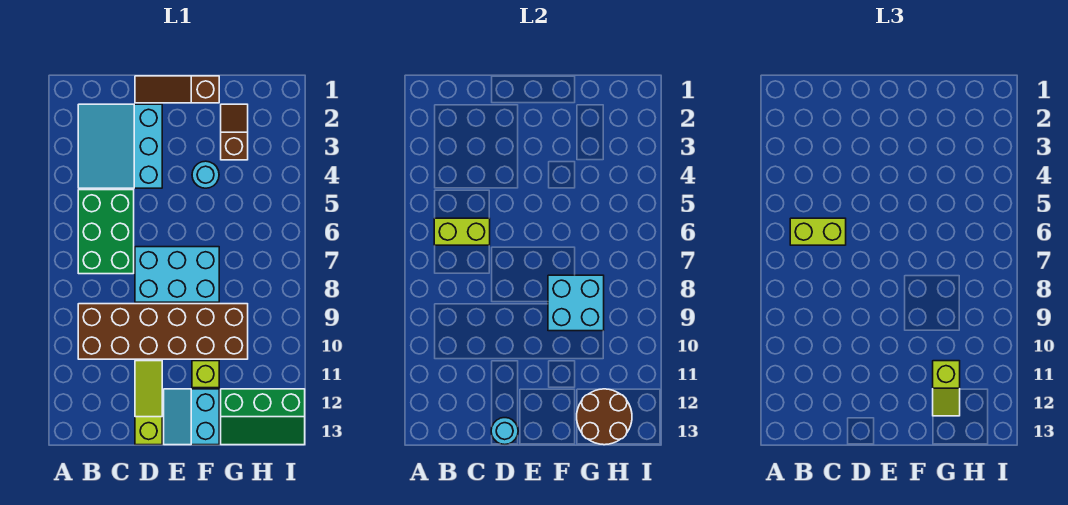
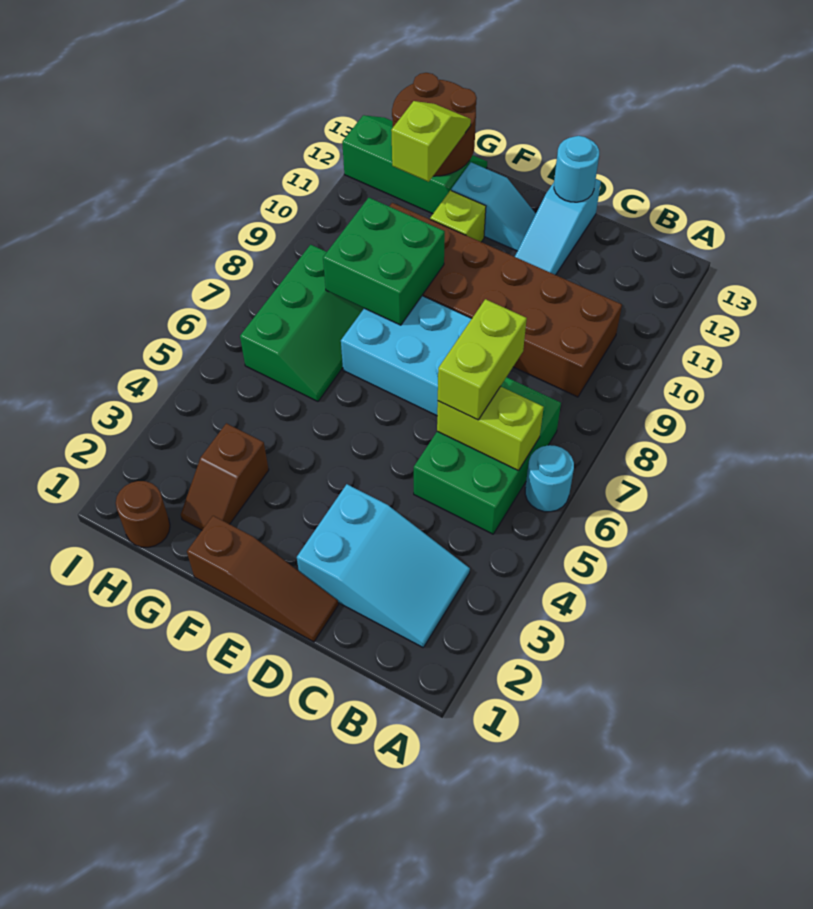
cyan slope B2:D4 level 1 top D -> cyan slope B2:D3 level 1 top D
lime brick B6:C6 level 3 -> lime brick C6:C7 level 3
lime slope D11:D13 level 1 top 13 -> cyan slope D11:D13 level 1 top 13
cyan slope E12:F13 level 1 top F -> cyan slope E12:F12 level 1 top F
cyan round brick F4 level 1 -> cyan round brick A6 level 1
cyan brick F8:G9 level 2 -> green brick F8:G9 level 2
none -> green slope G6:H8 level 1 top H
none -> brown round brick H1 level 1

